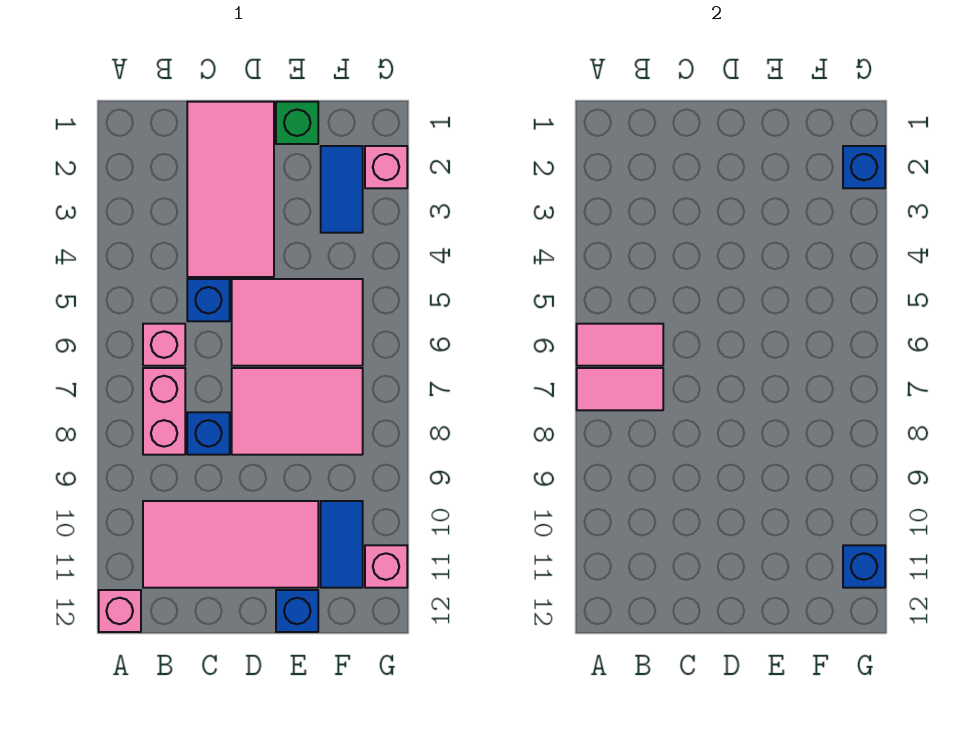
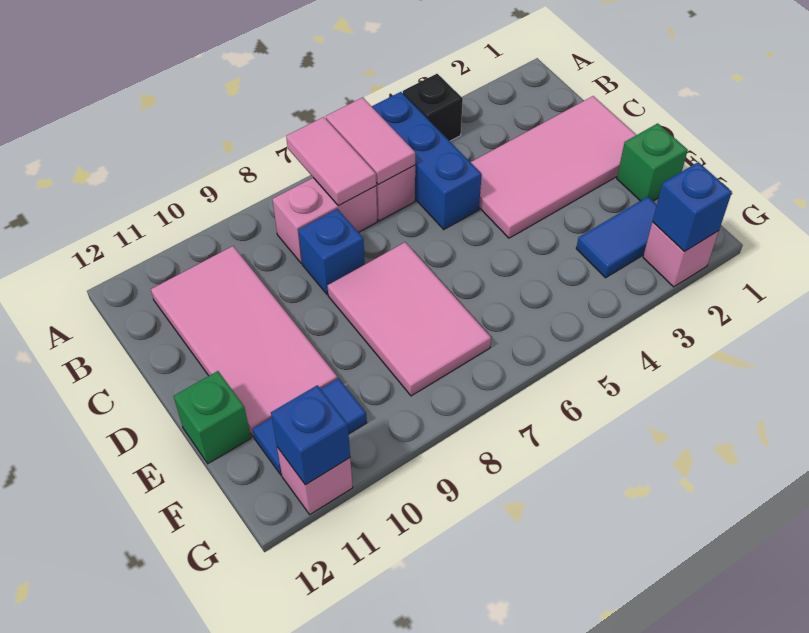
none -> black brick A4 level 1
pink brick A12 level 1 -> none
blue brick C5 level 1 -> blue brick A5:C5 level 1
pink tile D5:F6 level 1 -> none
blue brick E12 level 1 -> green brick E12 level 1

